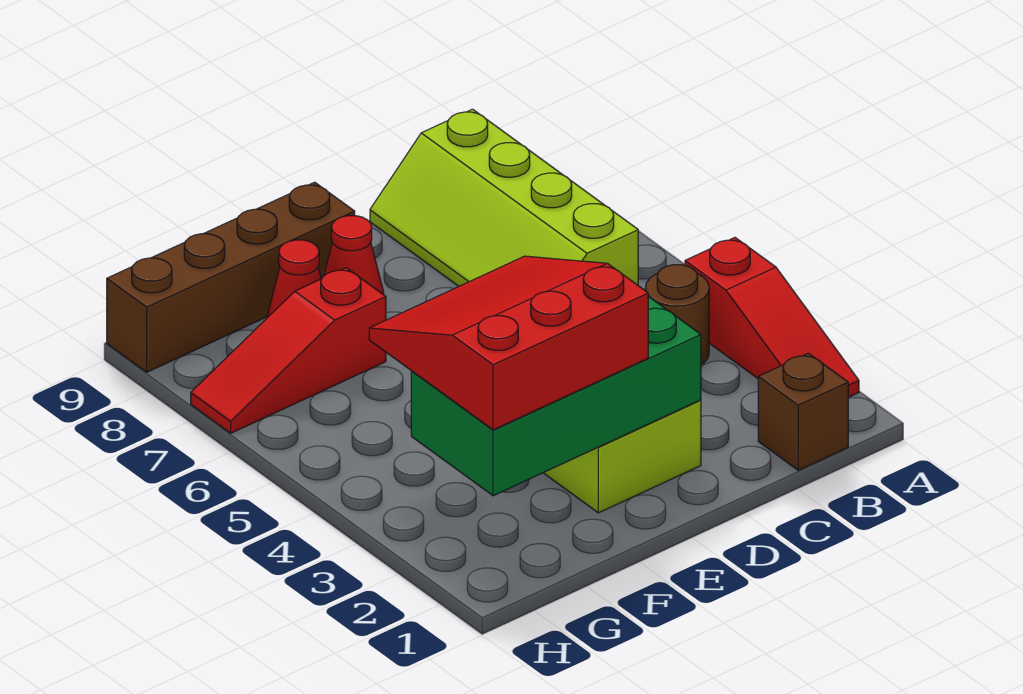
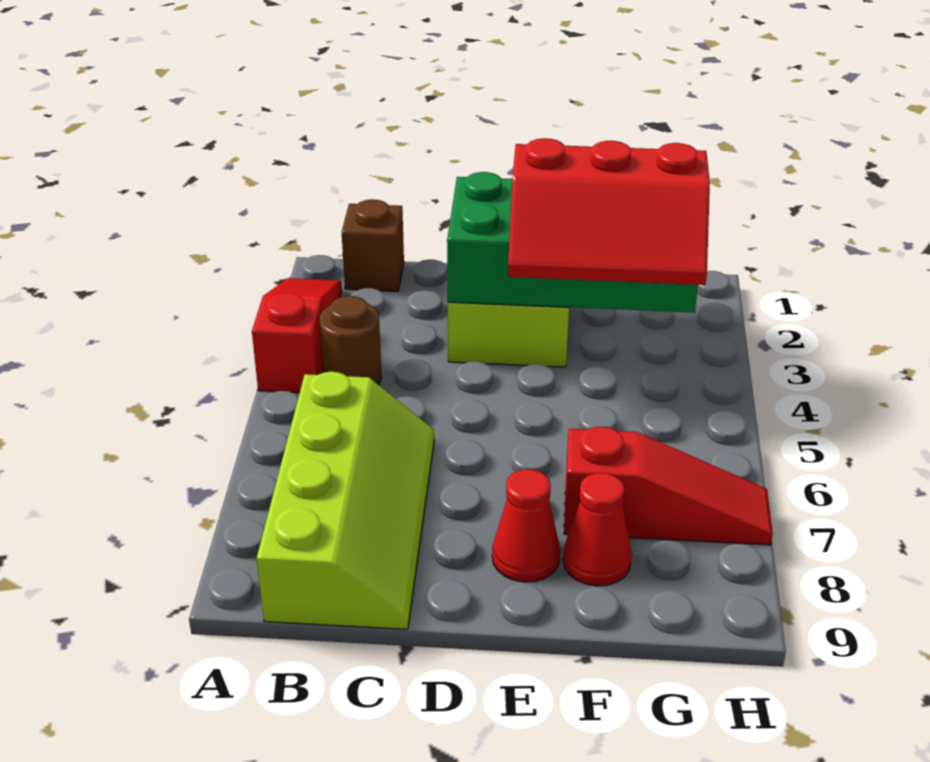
red slope E2:G4 level 3 top 2 -> red slope E3:G4 level 3 top 3
brown brick E9:H9 level 1 -> none

